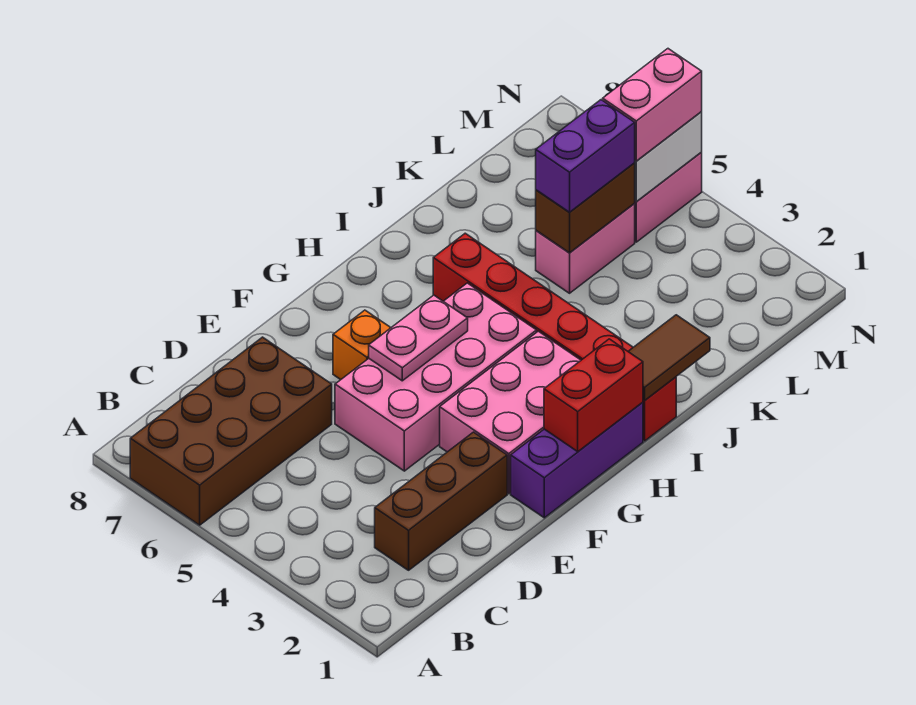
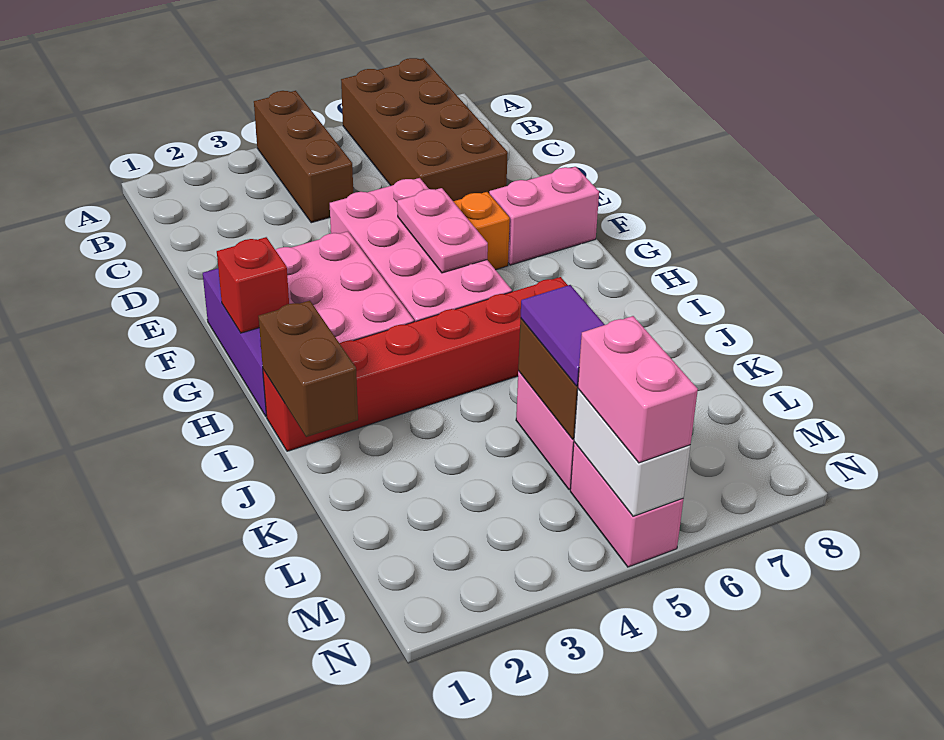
brown brick C2:E2 level 1 -> brown brick A4:C4 level 1
none -> pink brick F7:F8 level 1
red brick G1:H1 level 2 -> red brick G1 level 2
brown tile I1:J1 level 2 -> brown brick I1:J1 level 2
purple brick K5:L5 level 3 -> purple tile K5:L5 level 3

